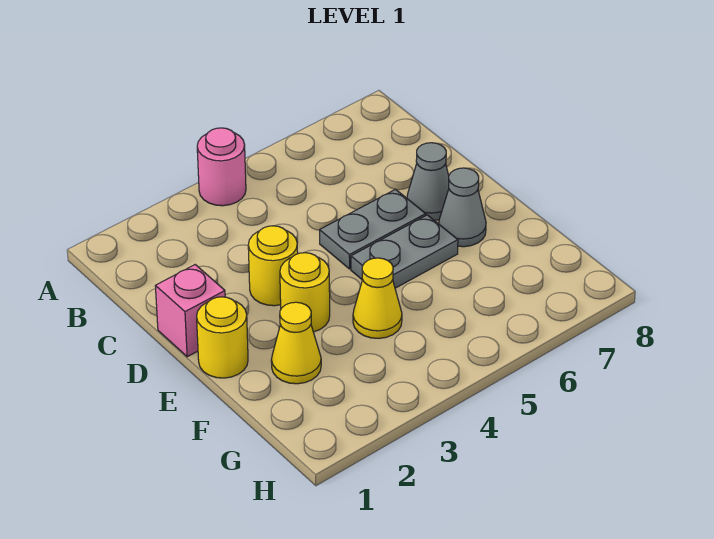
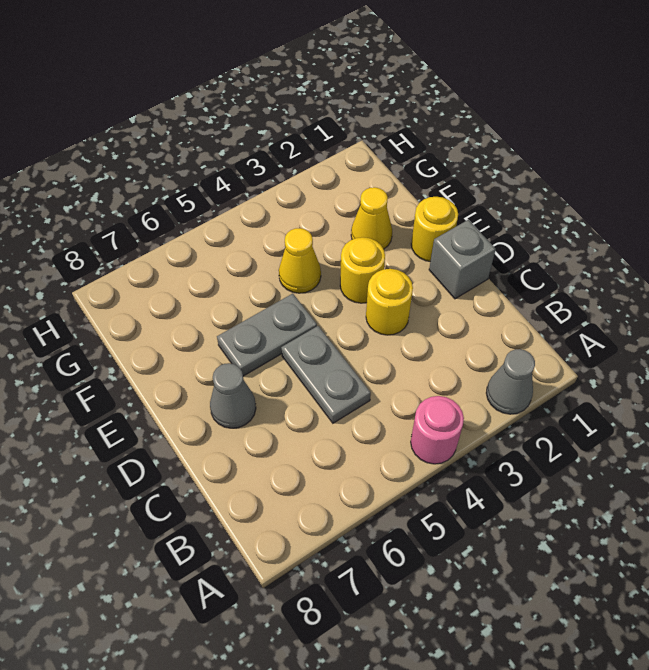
pink brick D1 level 1 -> grey brick D1 level 1
grey plate D5:D6 level 1 -> grey plate C5:D5 level 1
grey cone E7 level 1 -> grey cone A2 level 1

